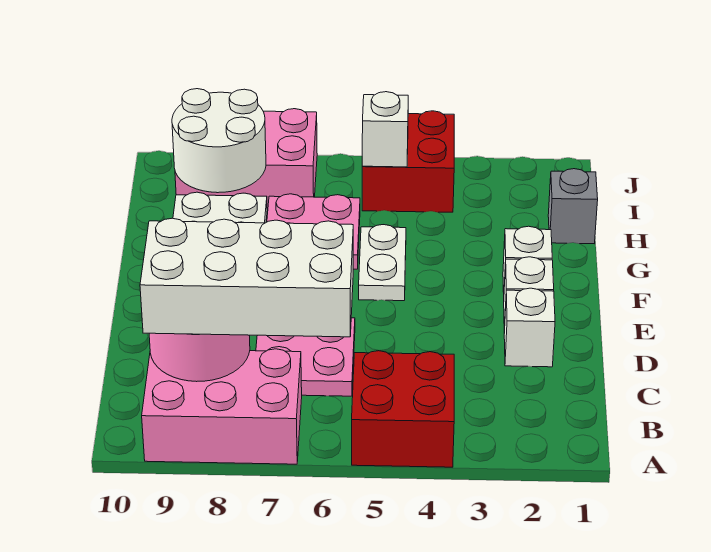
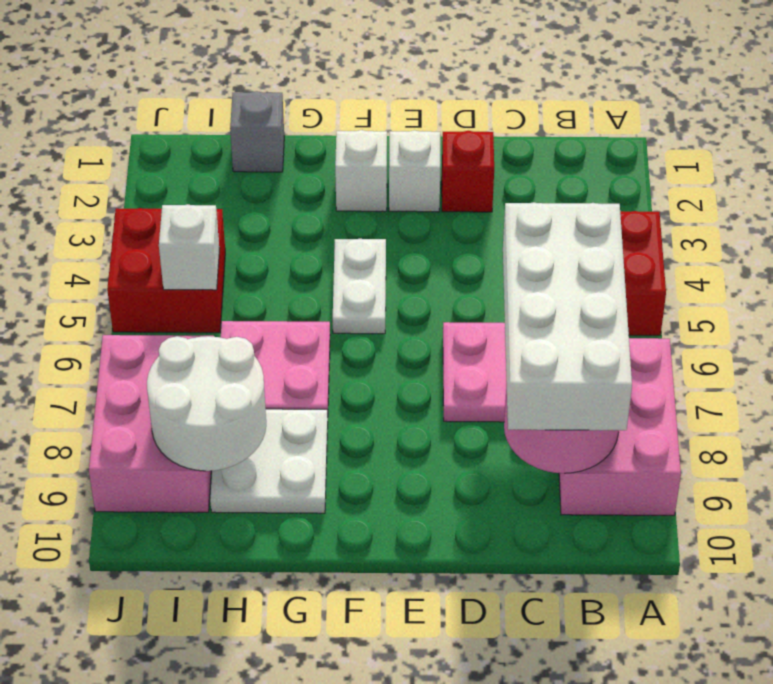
white brick D2 level 1 -> red brick D2 level 1
white plate F5:G5 level 1 -> white plate F4:F5 level 1

